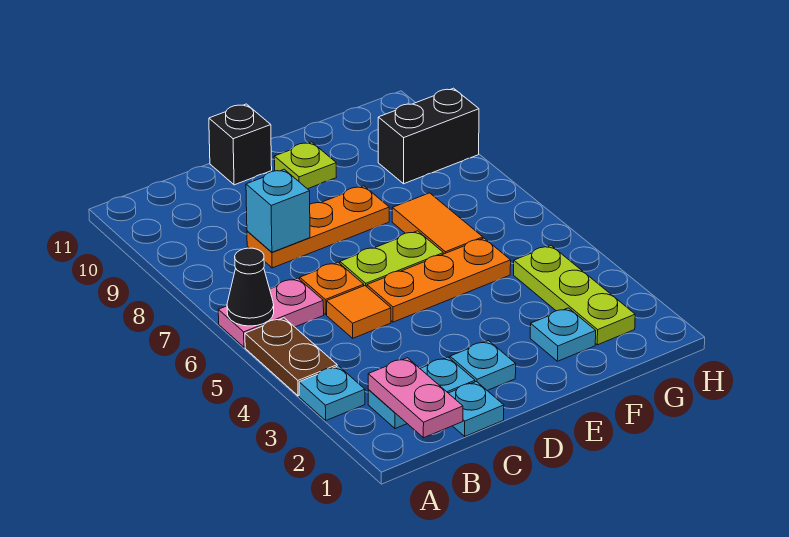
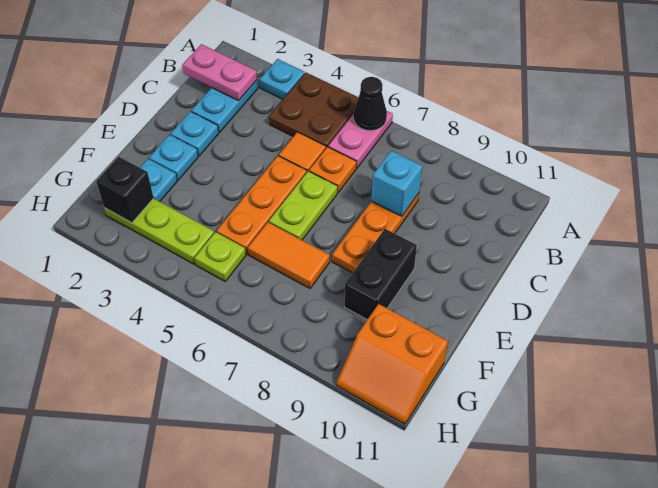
brown plate A4:A5 level 1 -> brown plate A4:B5 level 1
cyan plate C1 level 1 -> cyan plate E2 level 1
black brick D11 level 1 -> black brick G2 level 2
lime plate E10 level 1 -> lime plate G5 level 1
black brick G9:H9 level 1 -> black brick E9:F9 level 1
none -> orange slope G10:H11 level 1 top G

